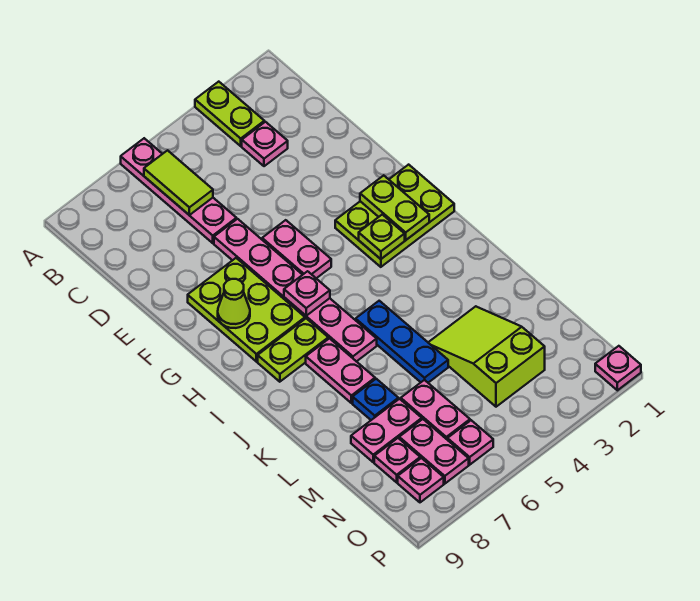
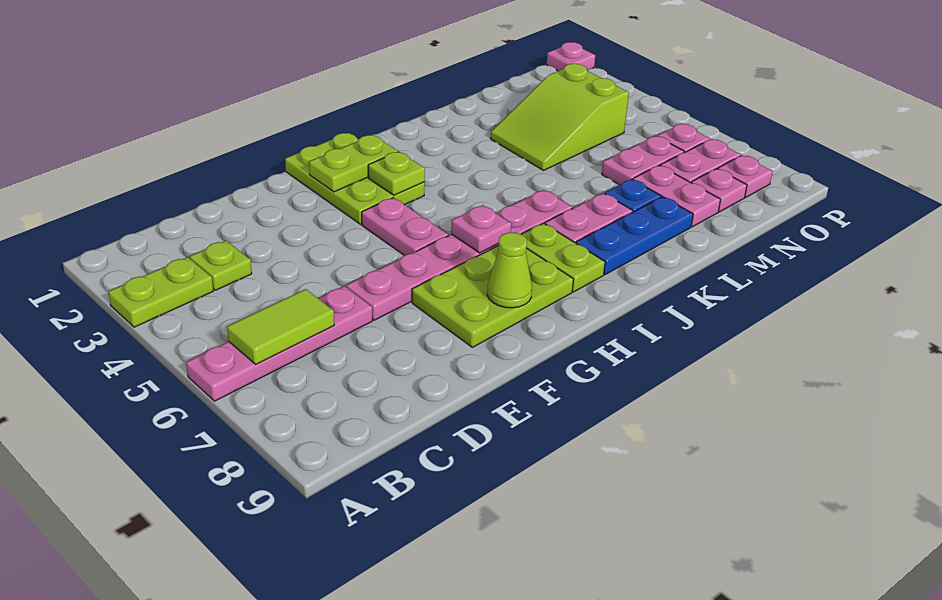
pink plate C3 level 1 -> lime plate C3 level 1
pink plate F5:G5 level 1 -> pink plate G4:G5 level 1
blue plate J5:L5 level 1 -> blue plate J8:L8 level 1

